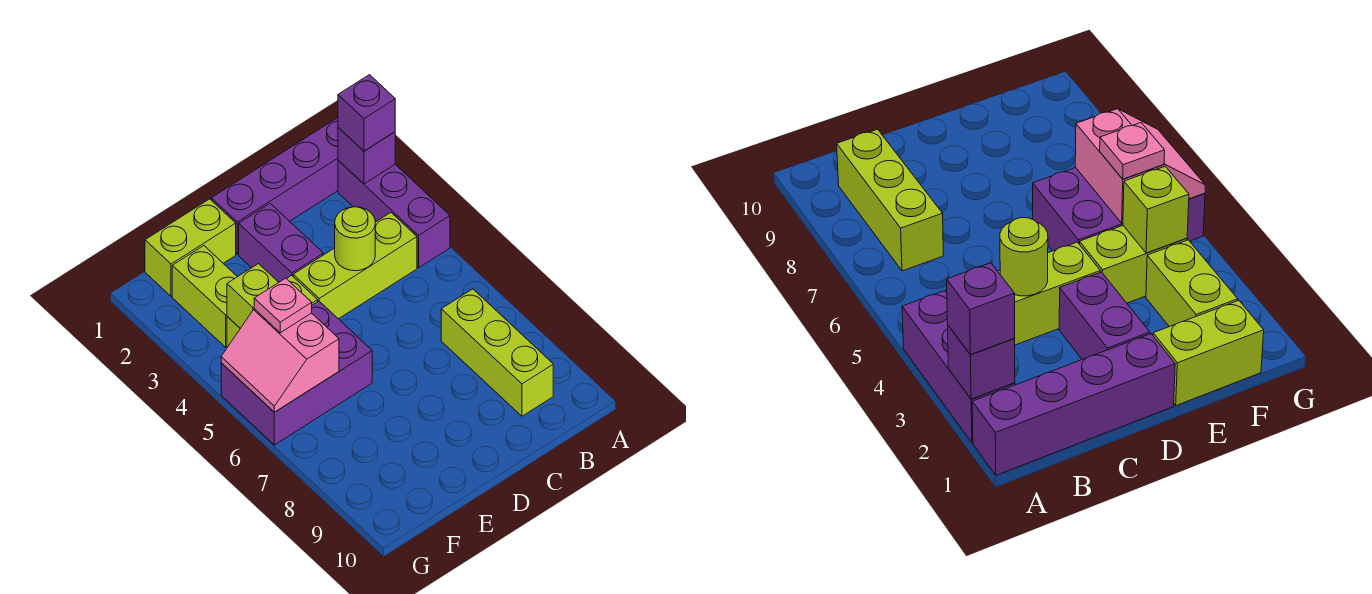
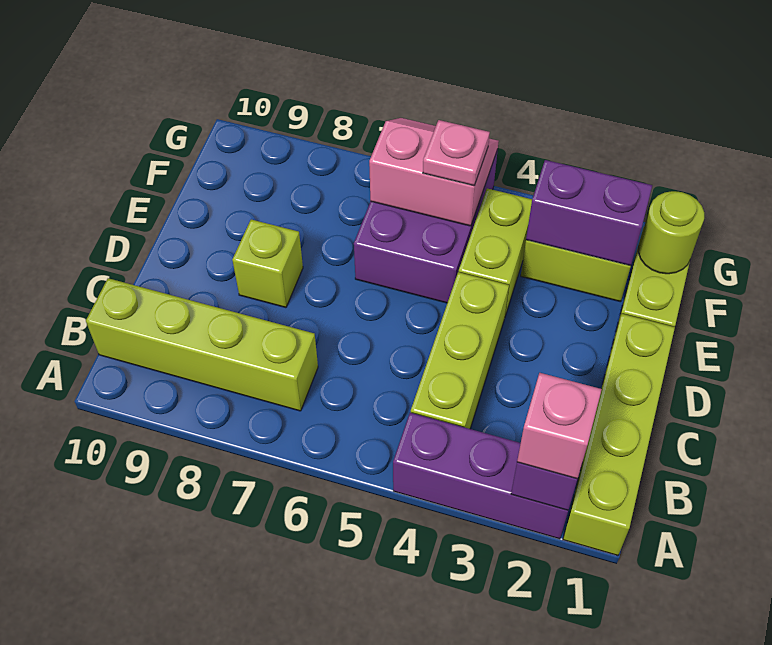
purple brick A1:D1 level 1 -> lime brick A1:D1 level 1
purple brick A2 level 3 -> pink brick A2 level 3
lime brick B7:B9 level 1 -> lime brick B7:B10 level 1
lime round brick C4 level 2 -> lime round brick F1 level 2
purple brick D2:D3 level 1 -> purple brick F2:F3 level 2
lime brick F4 level 2 -> lime brick D8 level 1

